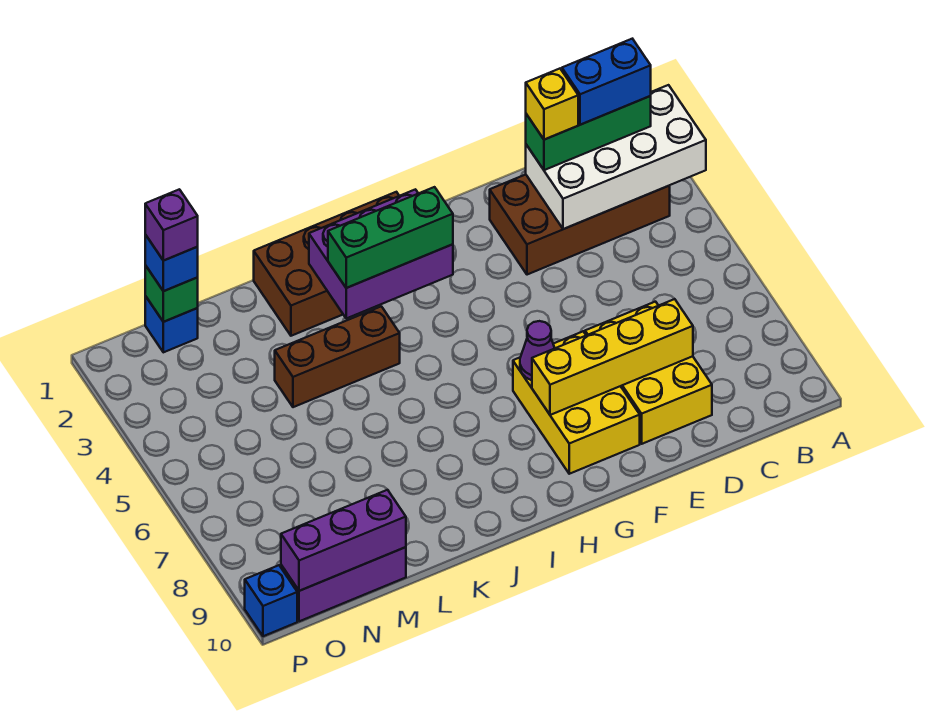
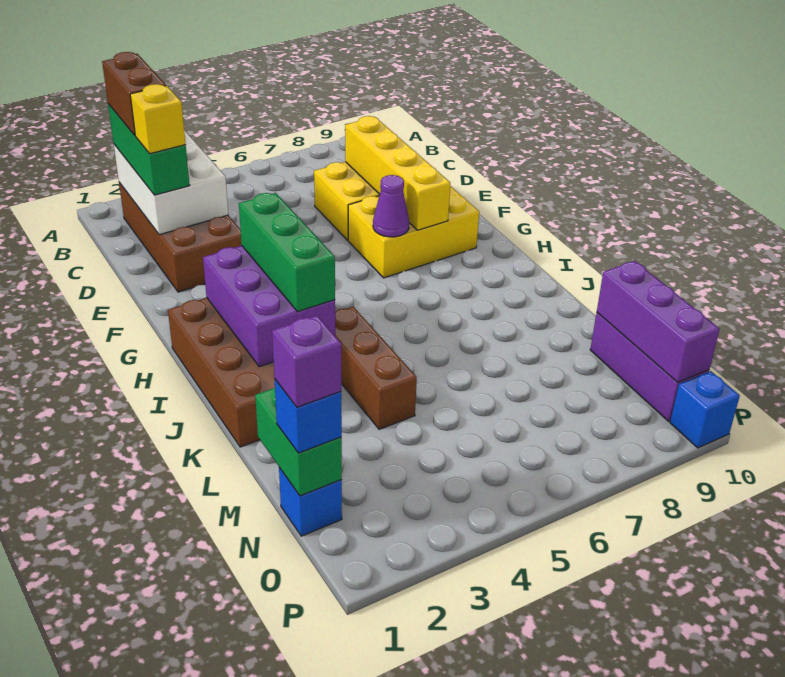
white brick A2:D3 level 2 -> white brick B2:D3 level 2
blue brick B2:C2 level 4 -> brown brick B2:C2 level 4
green brick N1 level 2 -> green brick M1:N1 level 2

